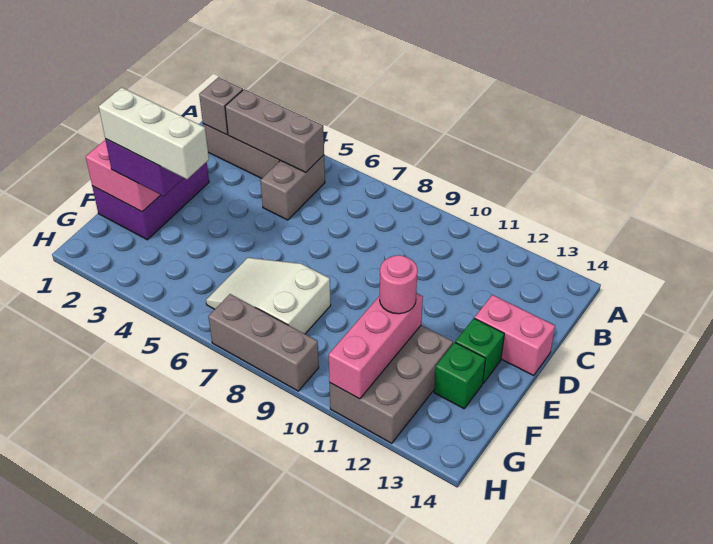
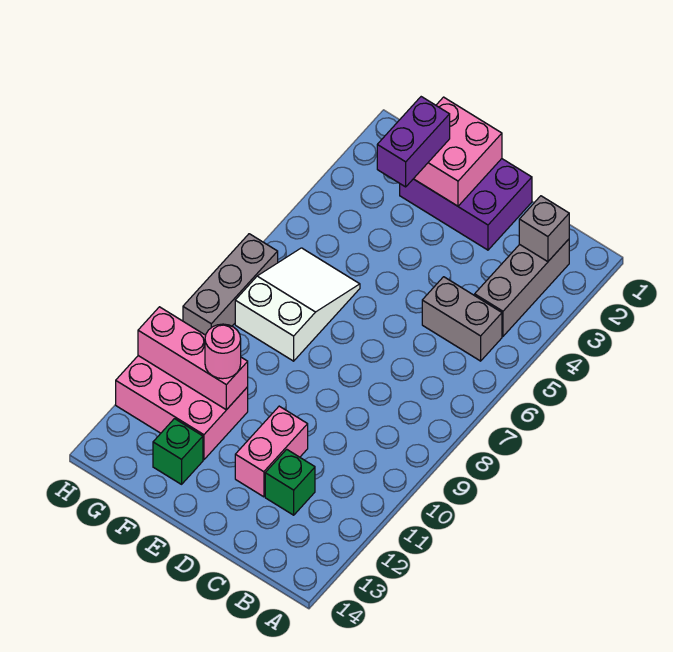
grey brick B3:B5 level 2 -> none
pink brick D13:D14 level 1 -> pink brick D11:D12 level 1
green brick E13 level 1 -> green brick C12 level 1
white brick F2:F4 level 4 -> none
grey brick F11:H12 level 1 -> pink brick F11:H12 level 1

